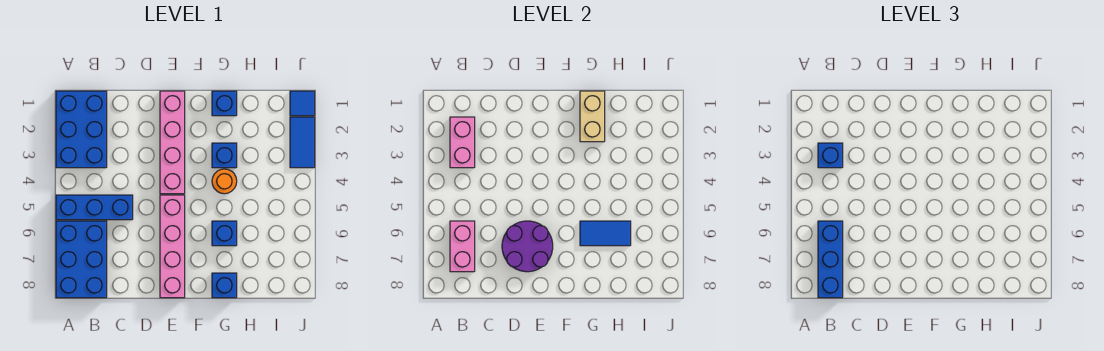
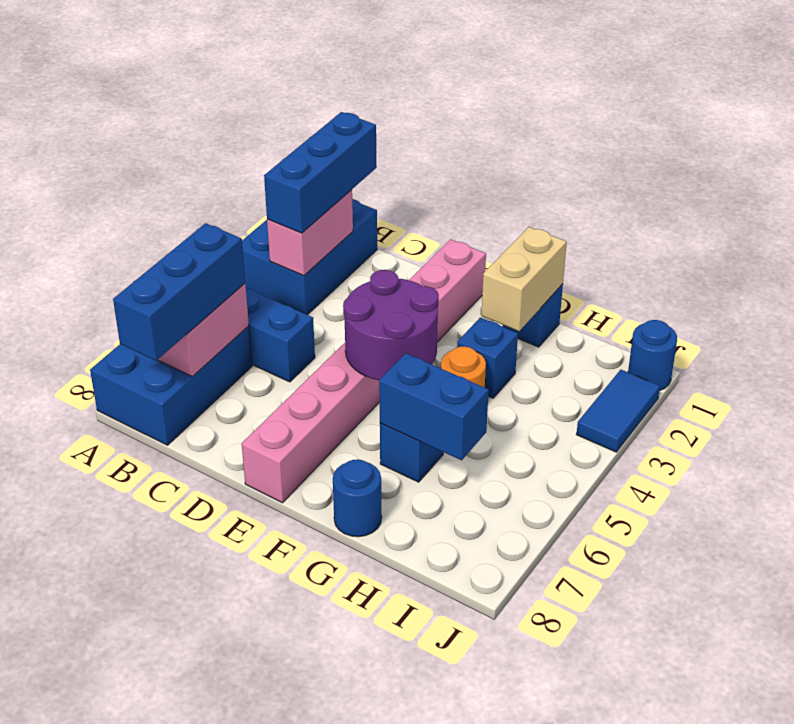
blue brick B3 level 3 -> blue brick B1:B3 level 3
purple round brick D6:E7 level 2 -> purple round brick E4:F5 level 2
blue tile G6:H6 level 2 -> blue brick G6:H6 level 2
blue brick G8 level 1 -> blue round brick G8 level 1
blue tile J1 level 1 -> blue round brick J1 level 1

